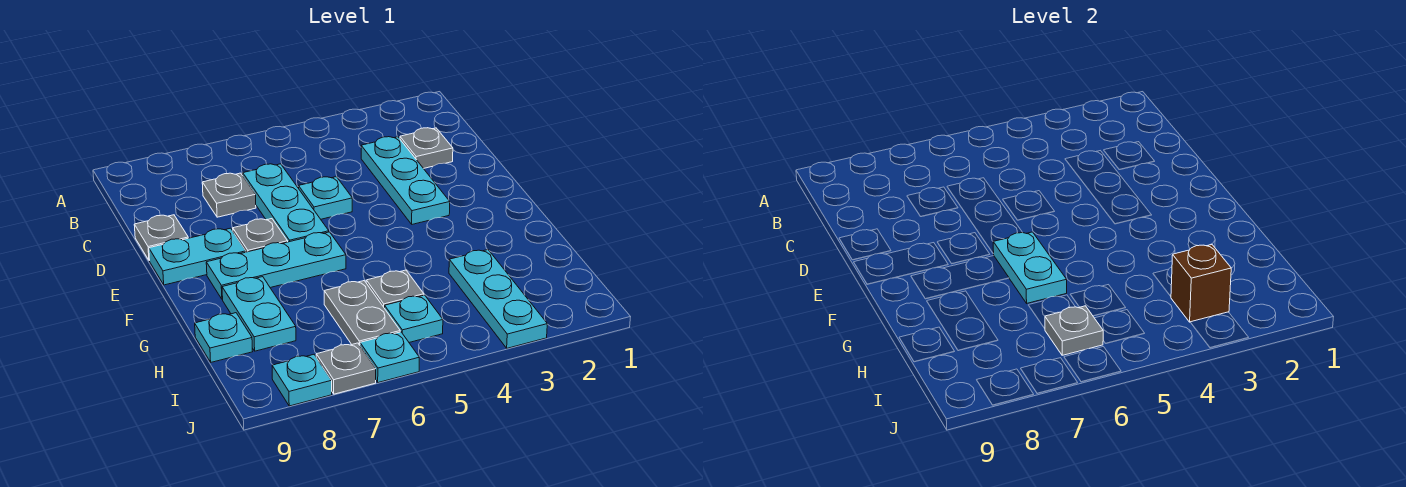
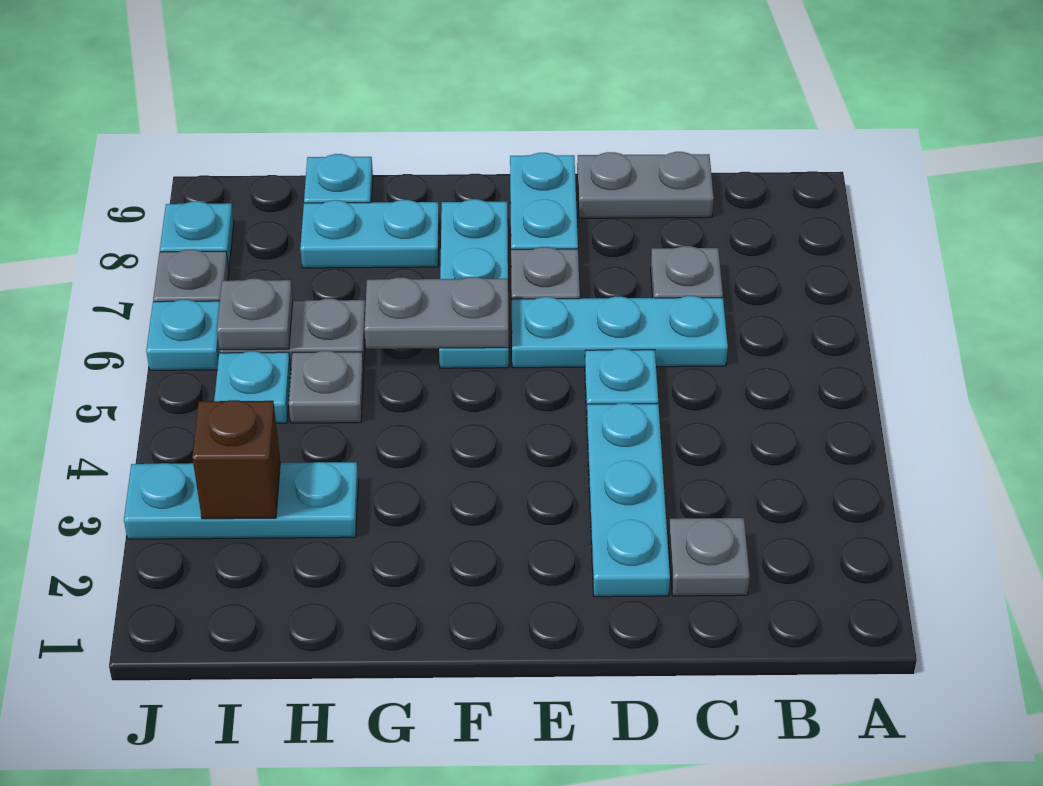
cyan plate C3:E3 level 1 -> cyan plate D2:D4 level 1
grey plate D9 level 1 -> grey plate C9:D9 level 1
cyan plate F6:G6 level 2 -> grey plate F6:G6 level 2

